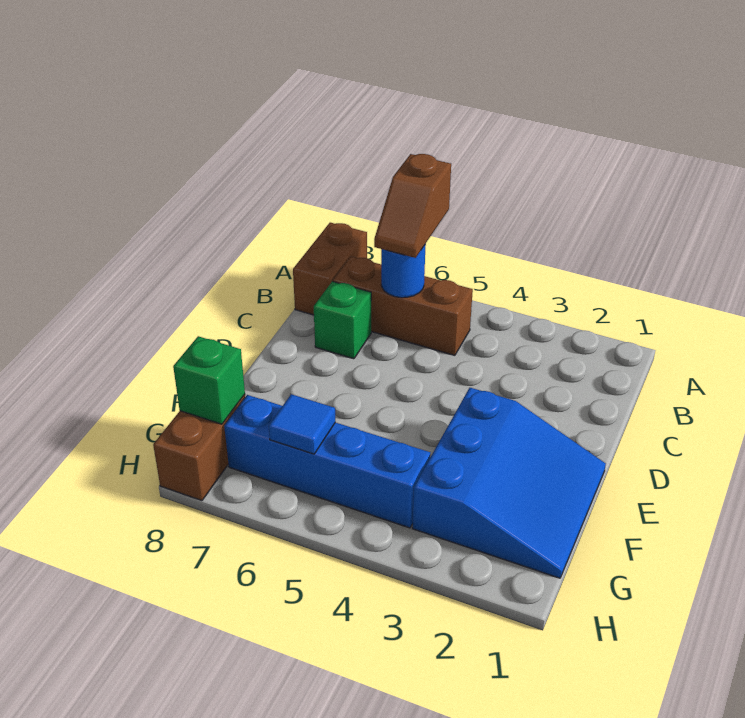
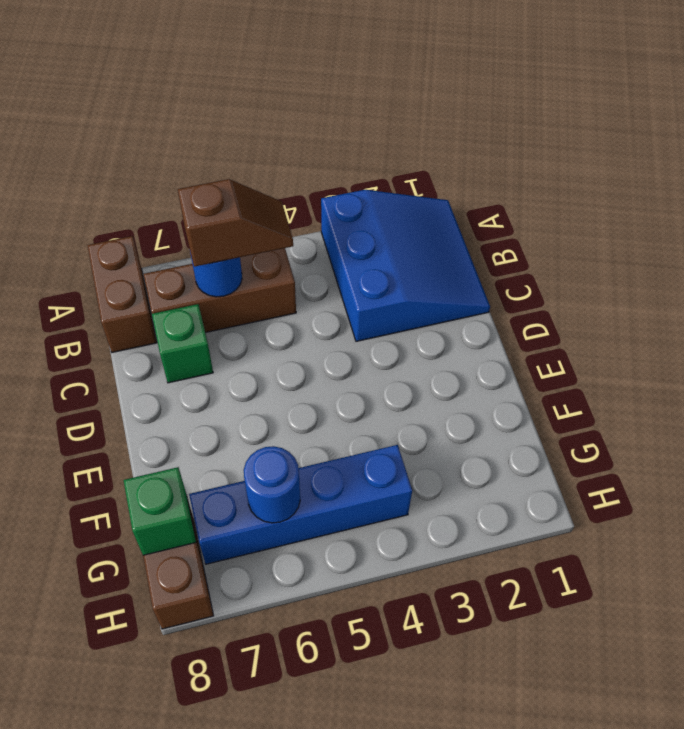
brown slope A6:B6 level 3 top A -> brown slope B5:B6 level 3 top 6
blue slope E1:G3 level 1 top 3 -> blue slope A1:C3 level 1 top 3
blue tile G6 level 2 -> blue round brick G6 level 2

